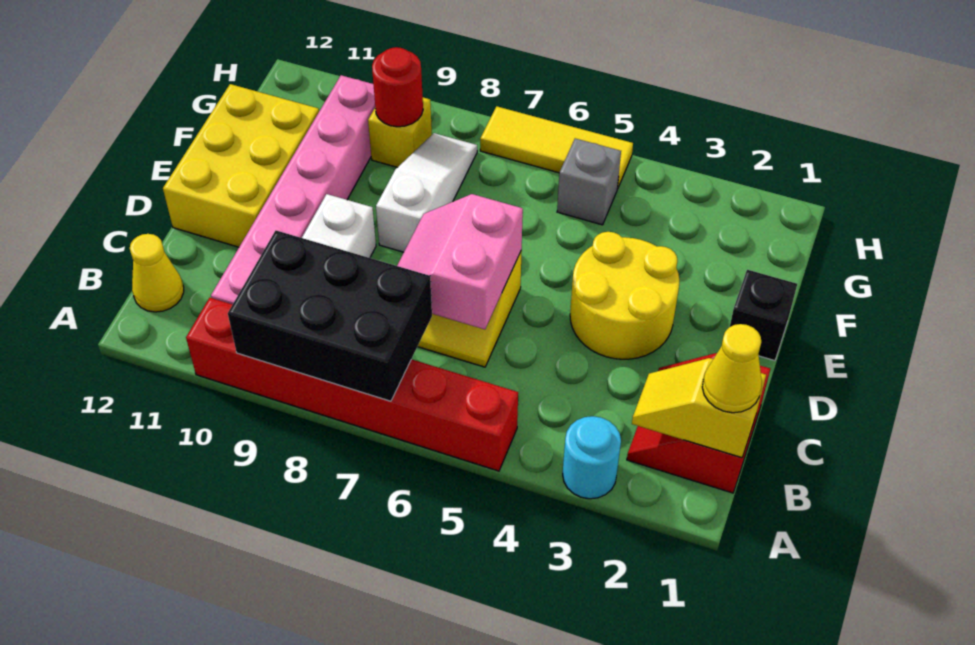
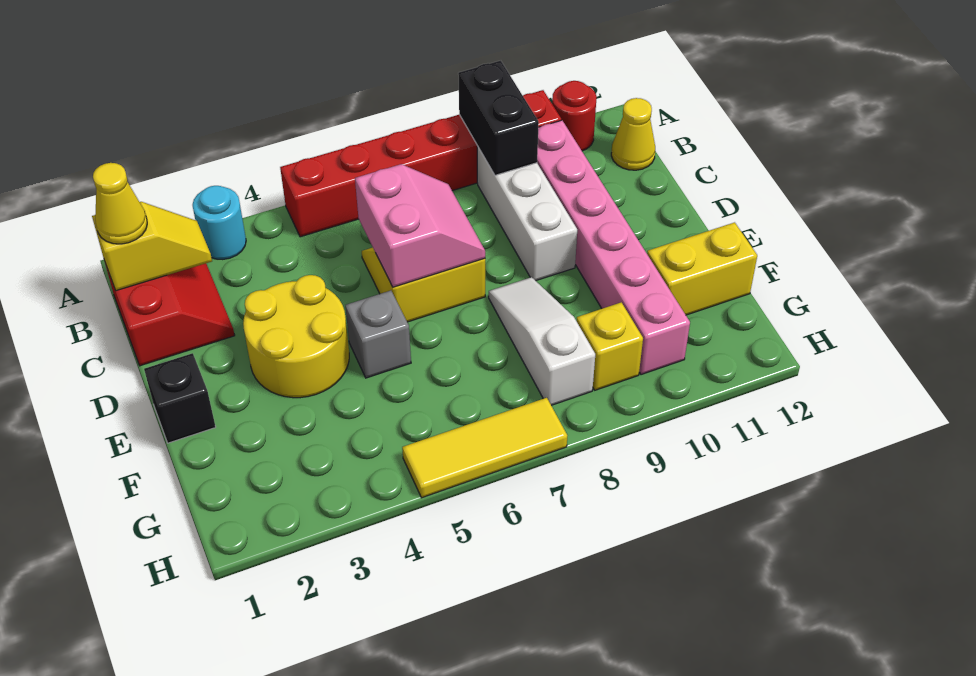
black brick A7:B9 level 2 -> black brick A9:B9 level 2
yellow brick D11:F12 level 1 -> yellow brick F11:F12 level 1
white slope E8:G8 level 1 top E -> white slope E8:G8 level 1 top G
grey brick G5 level 1 -> grey brick E5 level 1
red round brick G9 level 2 -> red round brick A11 level 1

